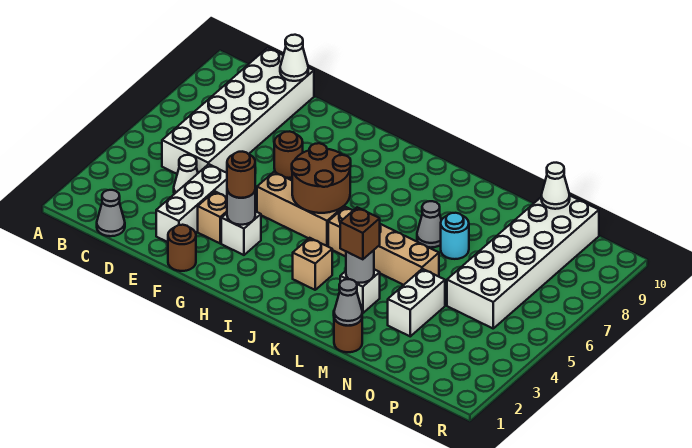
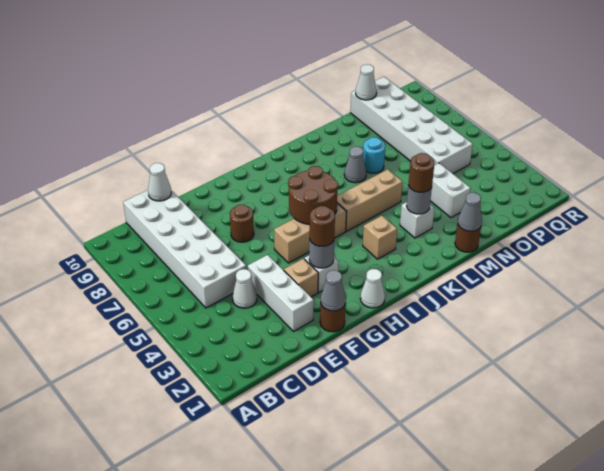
grey cone C1 level 1 -> grey cone F1 level 2
none -> white cone H1 level 1
tan brick J5:M5 level 1 -> tan brick J5:L5 level 1
brown brick L3 level 3 -> brown round brick L3 level 3

